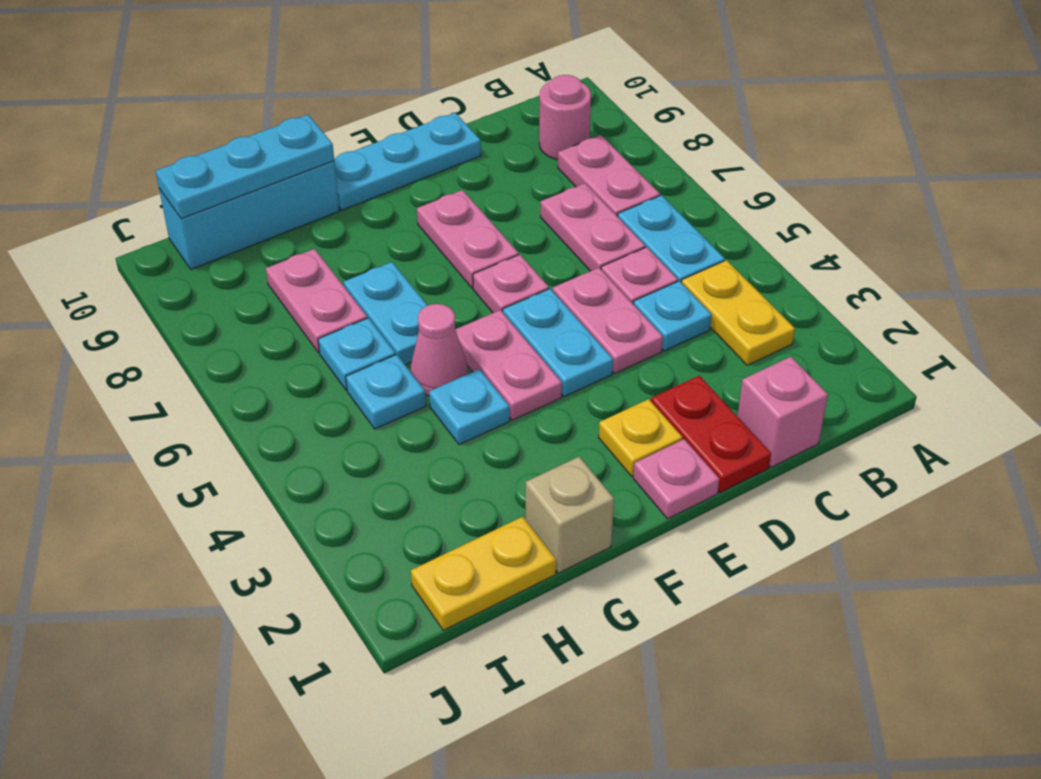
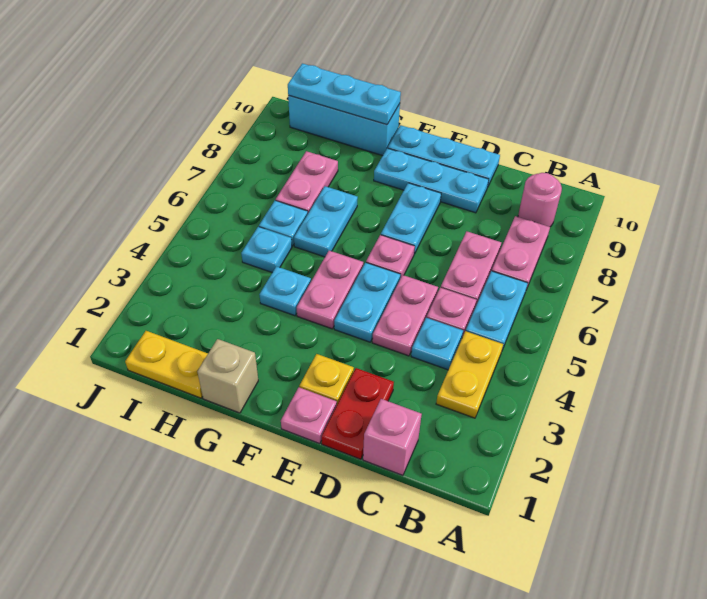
none -> cyan plate D9:F9 level 1
pink plate E7:E8 level 1 -> cyan plate E7:E8 level 1
pink cone G5 level 1 -> none

